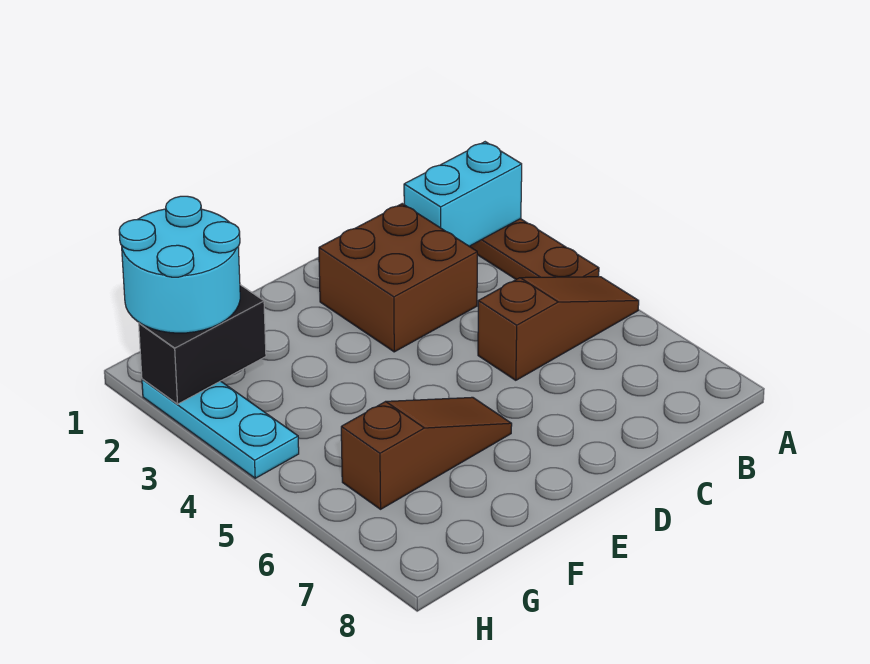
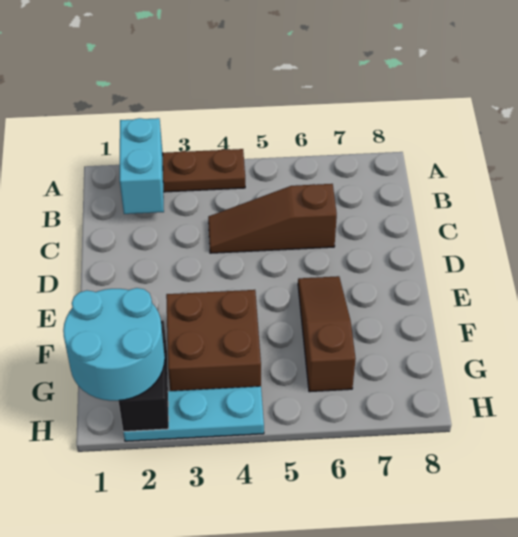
brown slope A5:C5 level 1 top C -> brown slope C4:C6 level 1 top 6
brown brick C2:D3 level 1 -> brown brick F3:G4 level 1

